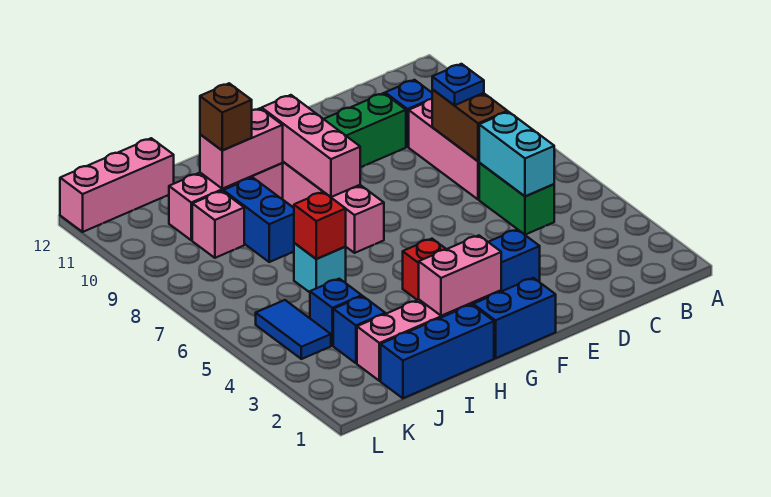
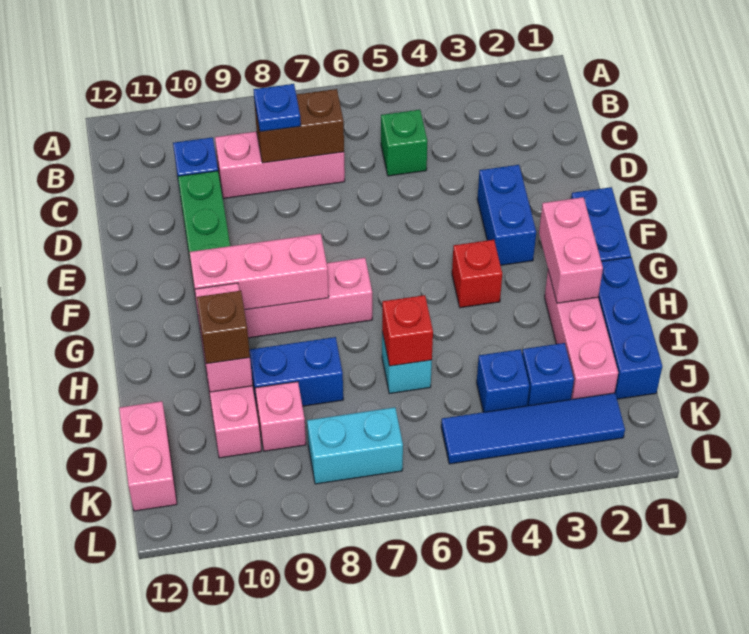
green brick C5:C6 level 1 -> green brick C5 level 1
cyan brick C5:C6 level 2 -> cyan brick K7:K8 level 1
pink brick J12:L12 level 1 -> pink brick J12:K12 level 1
blue tile K4:K5 level 1 -> blue tile K2:K5 level 1

